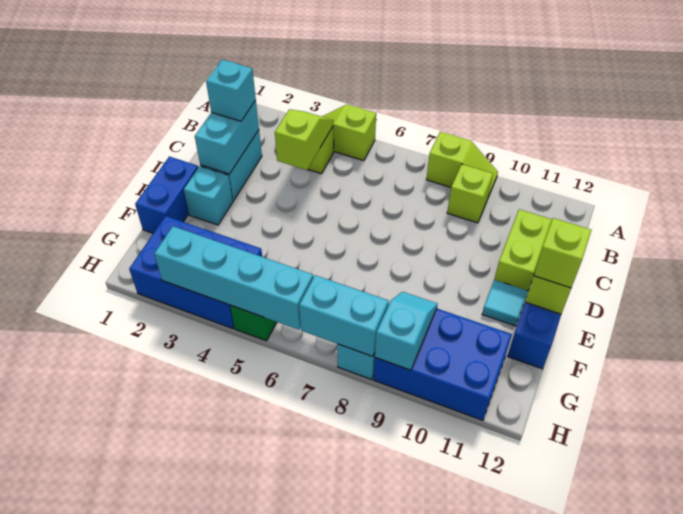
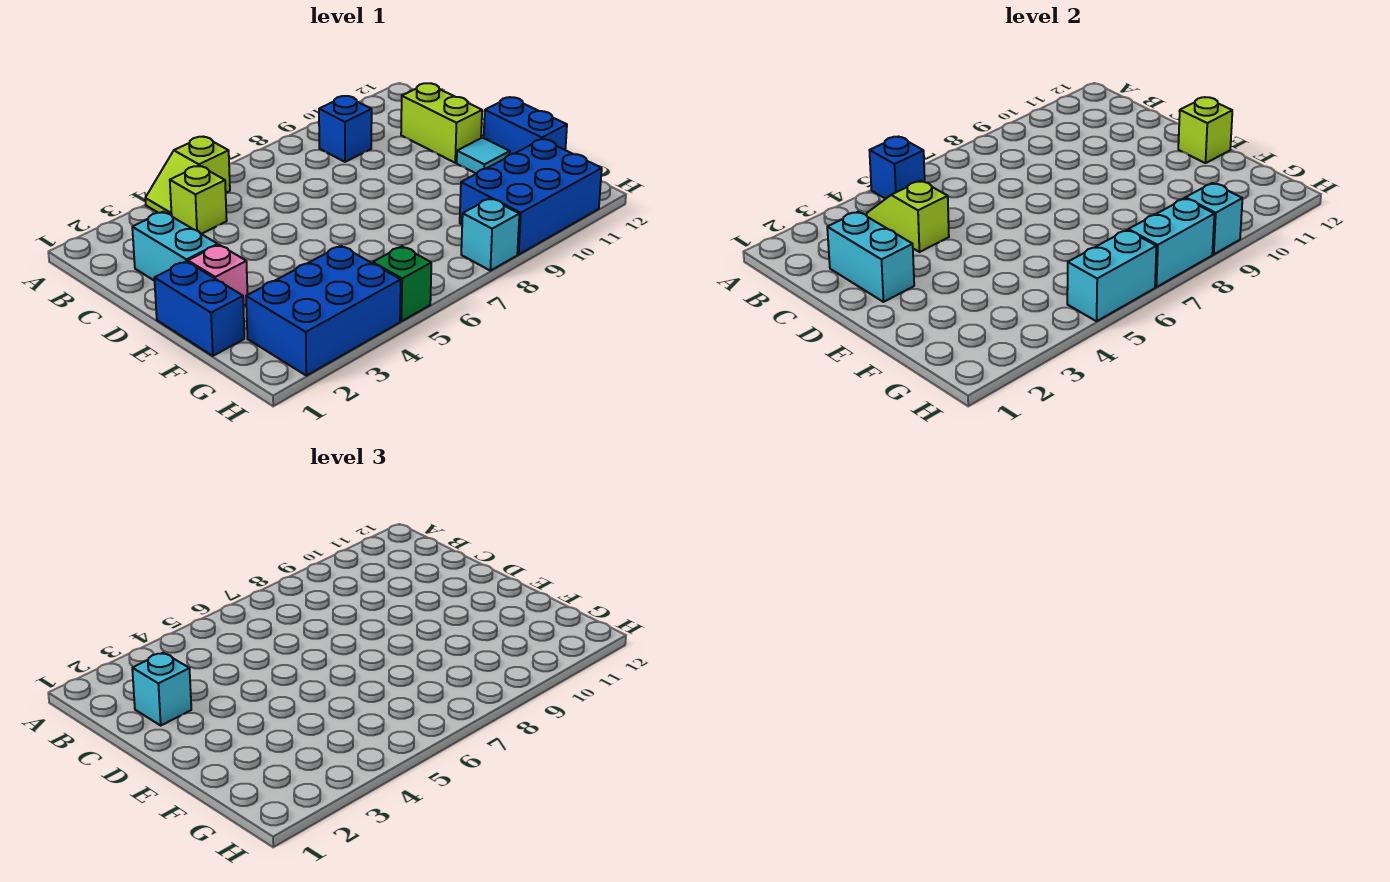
none -> blue brick A5 level 2
lime slope A8:A9 level 1 top 8 -> none
lime brick B9 level 1 -> blue brick B9 level 1
cyan brick E2 level 1 -> pink brick E2 level 1
lime brick E12 level 3 -> none
cyan brick H3:H6 level 2 -> cyan brick H5:H6 level 2

